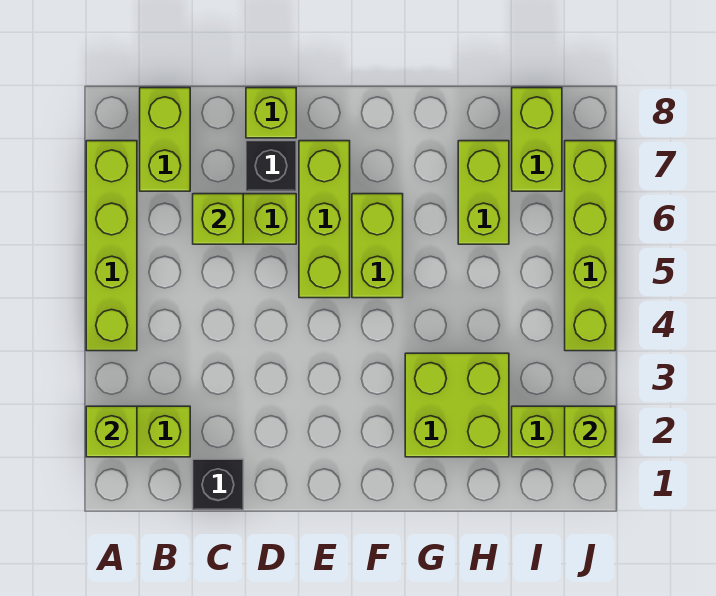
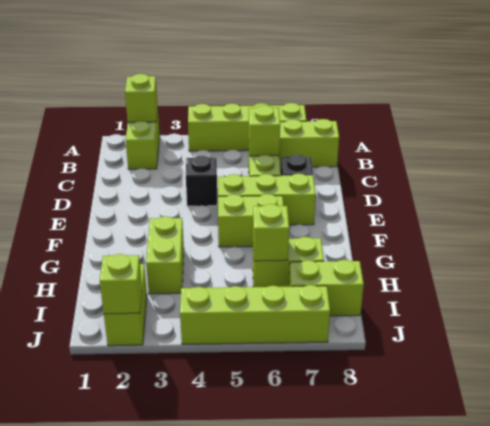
black brick C1 level 1 -> black brick D4 level 1
lime brick D8 level 1 -> lime brick H6 level 2
lime brick G2:H3 level 1 -> lime brick G3:H3 level 1

